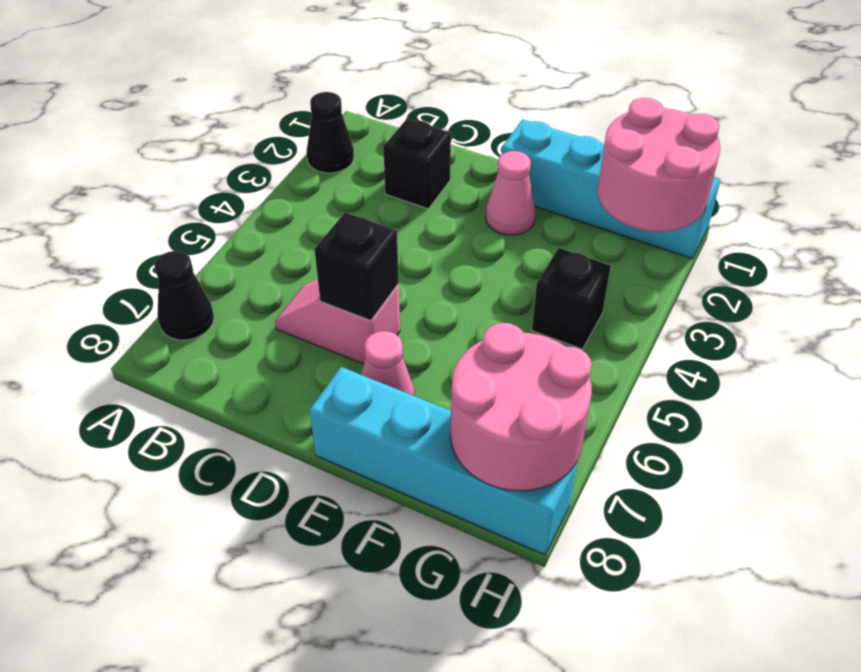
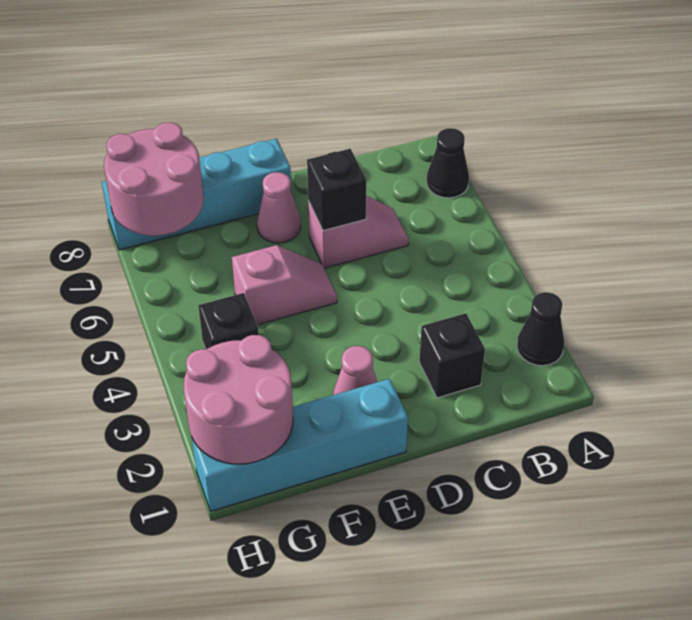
none -> pink slope E5:F5 level 1 top F

